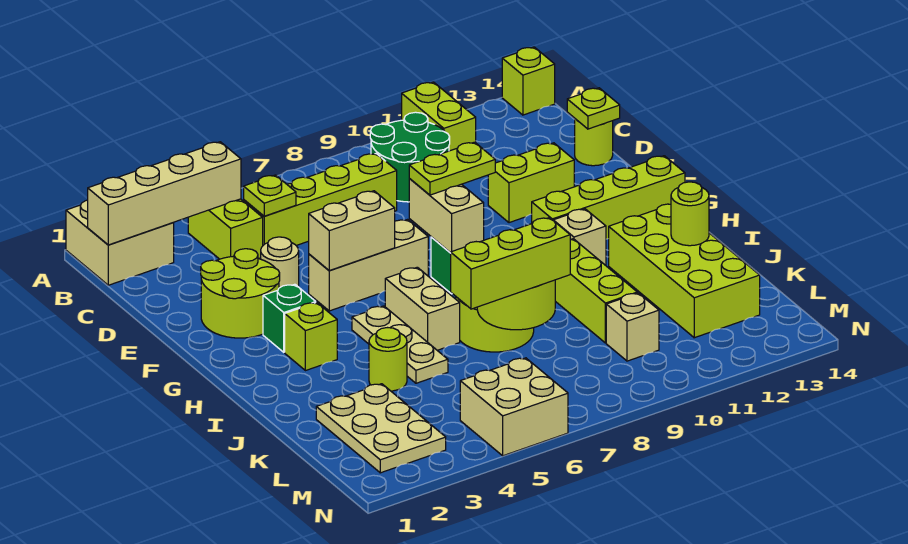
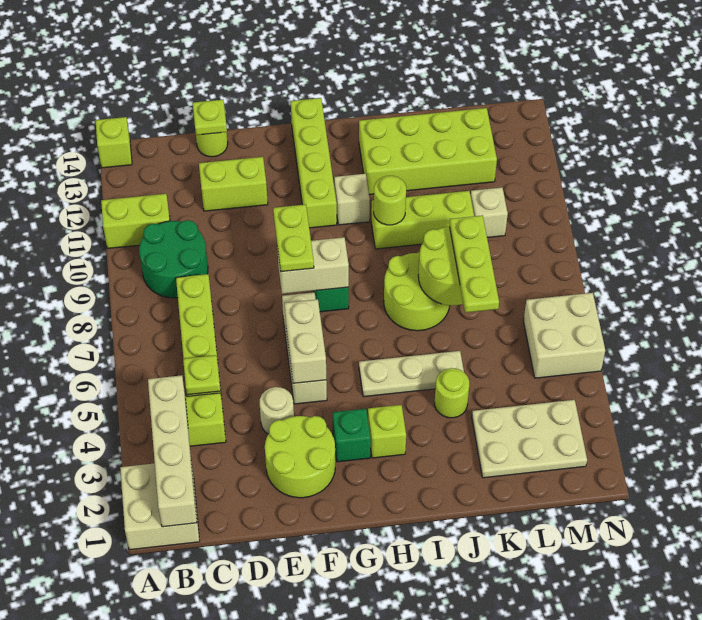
lime brick E11:E12 level 1 -> lime brick D12:E12 level 1
tan brick H6:I6 level 1 -> none
lime round brick J13 level 2 -> lime round brick I10 level 2
lime brick K6:K8 level 3 -> lime plate K6:K8 level 3

